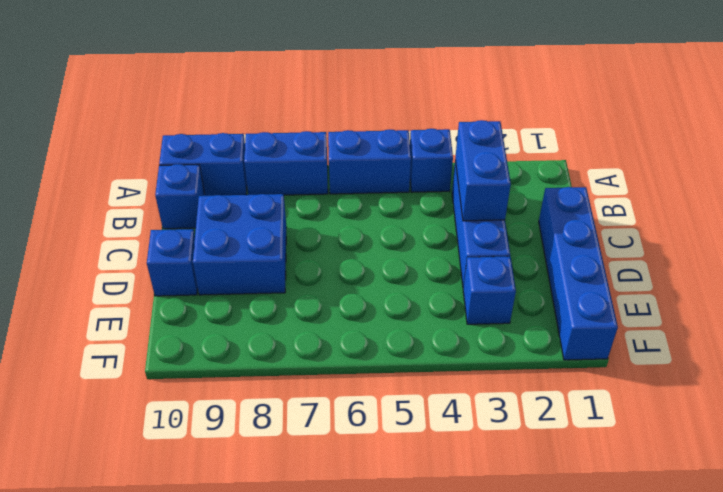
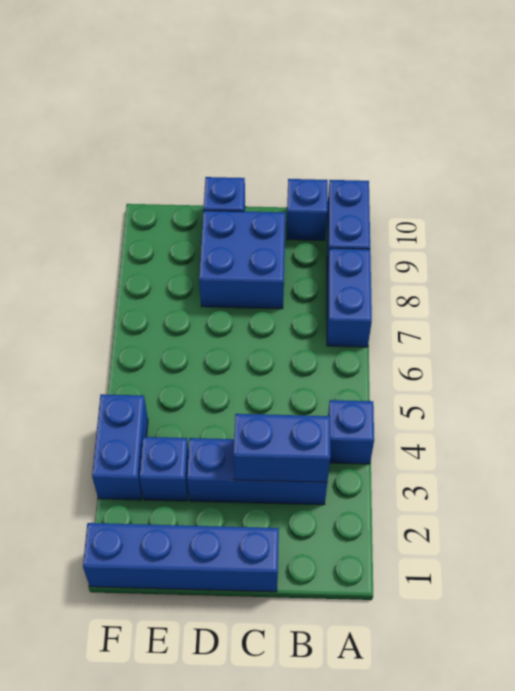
blue brick A5:A6 level 1 -> blue brick F3:F4 level 1

